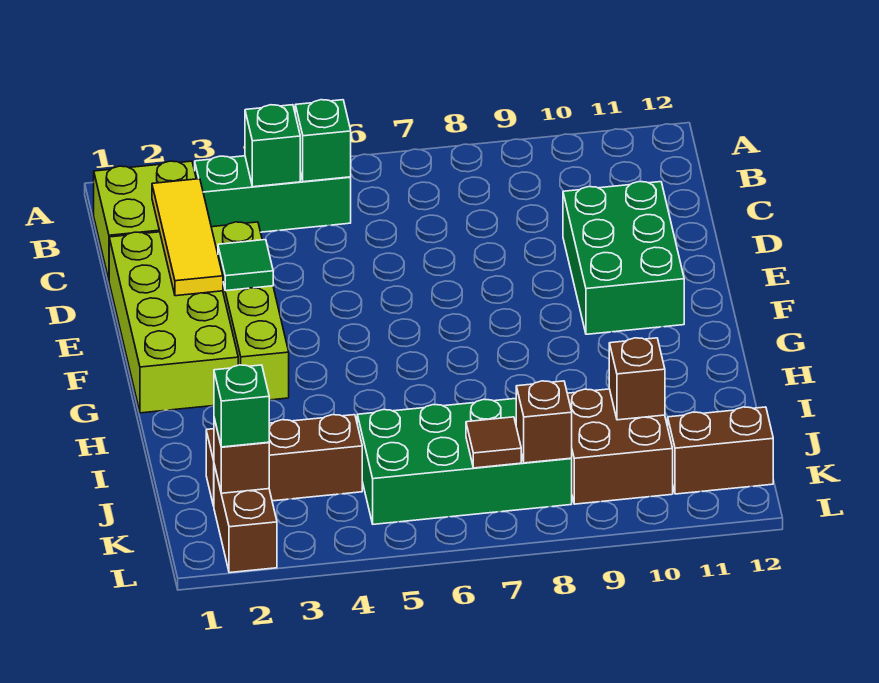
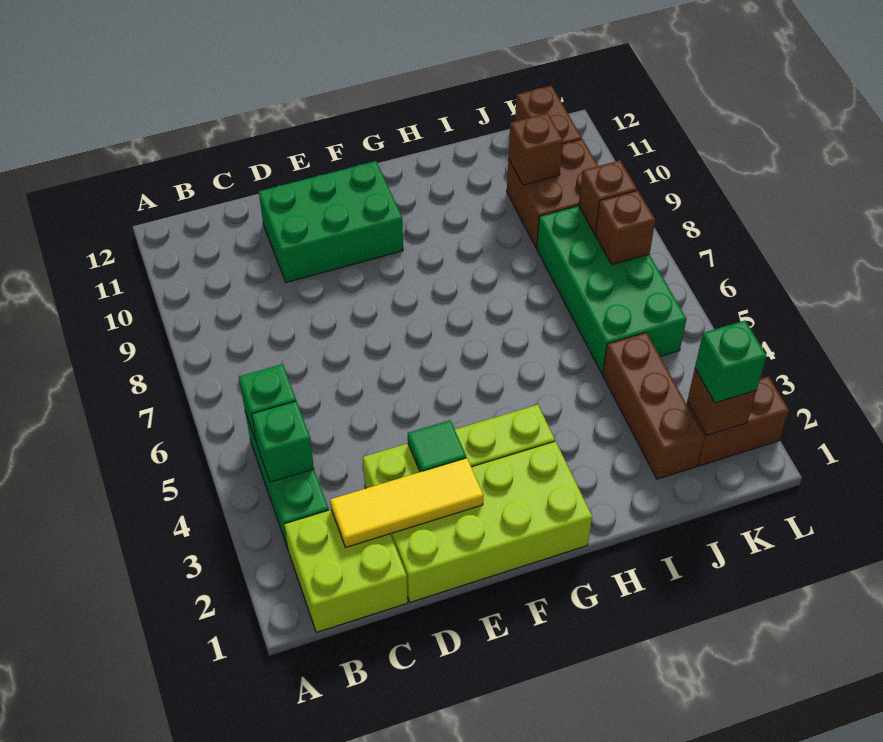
brown tile K7 level 2 -> brown brick K7 level 2

